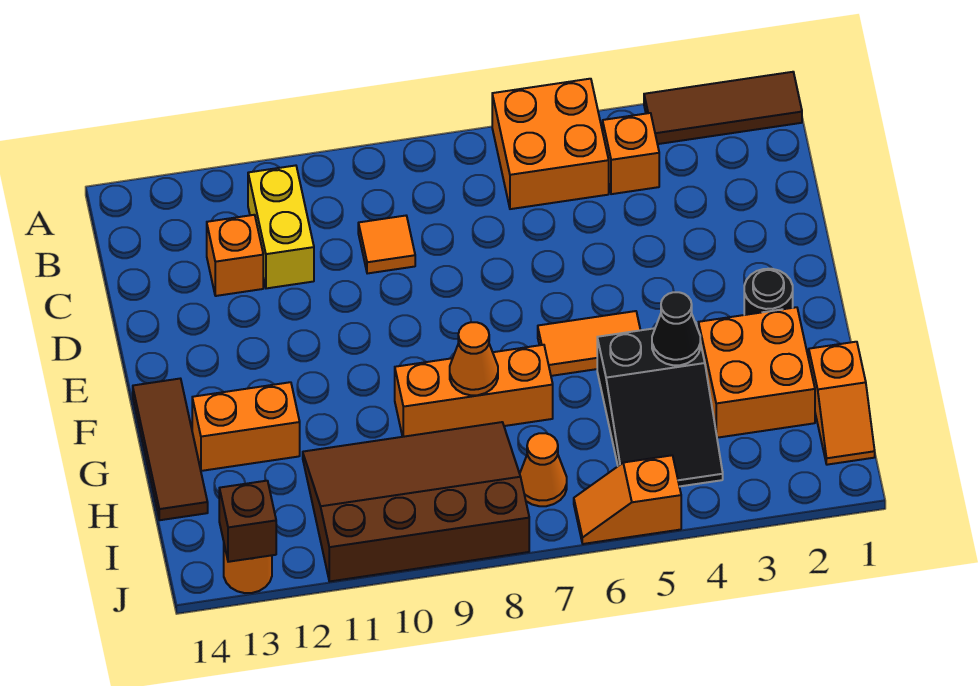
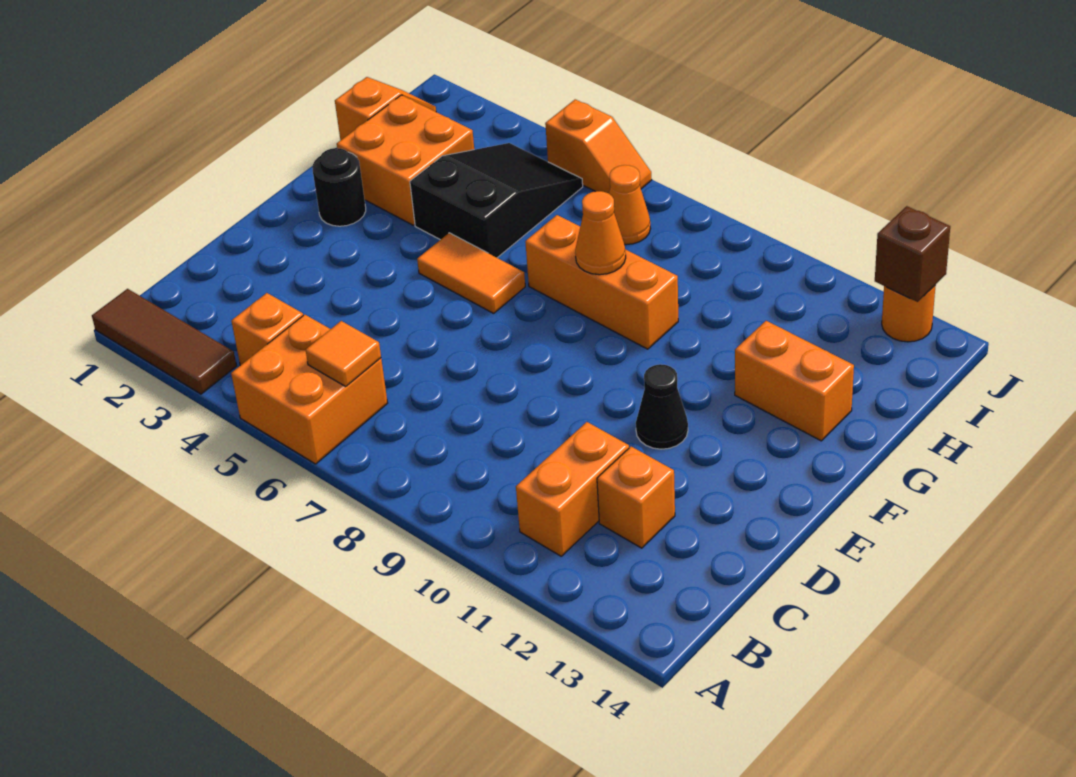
yellow brick B11:C11 level 1 -> orange brick B11:C11 level 1
orange tile C9 level 1 -> orange tile B6 level 2
brown tile F14:H14 level 1 -> none
black cone G4 level 2 -> black cone E11 level 1
brown slope H8:J11 level 1 top J -> none

